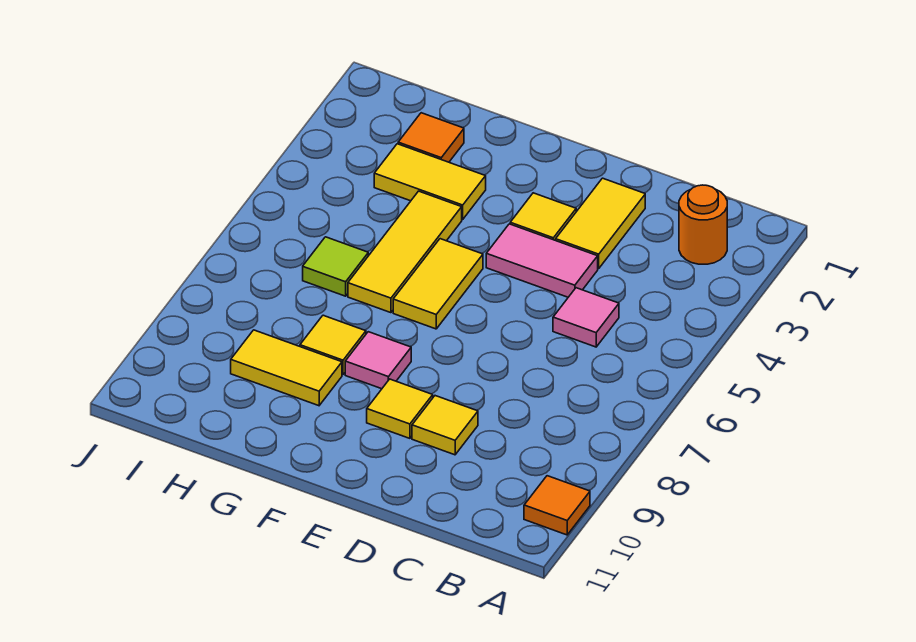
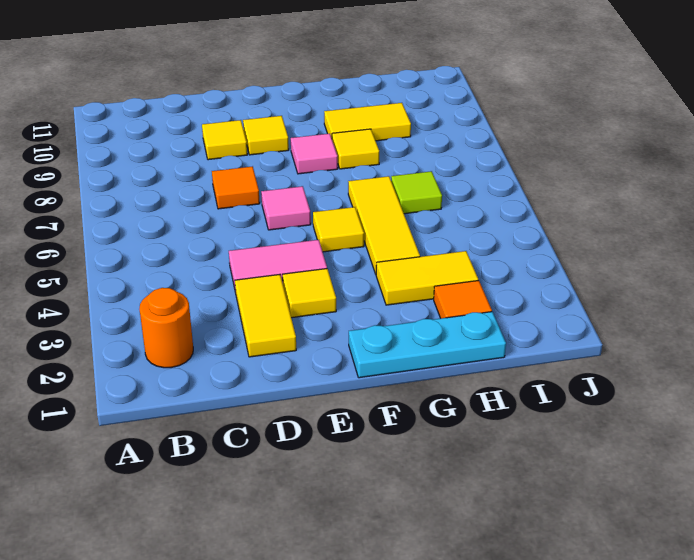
orange tile A10 level 1 -> orange tile D7 level 1
pink tile C5 level 1 -> pink tile E6 level 1
none -> cyan plate F1:H1 level 1
yellow tile F5:F6 level 1 -> yellow tile F5 level 1

